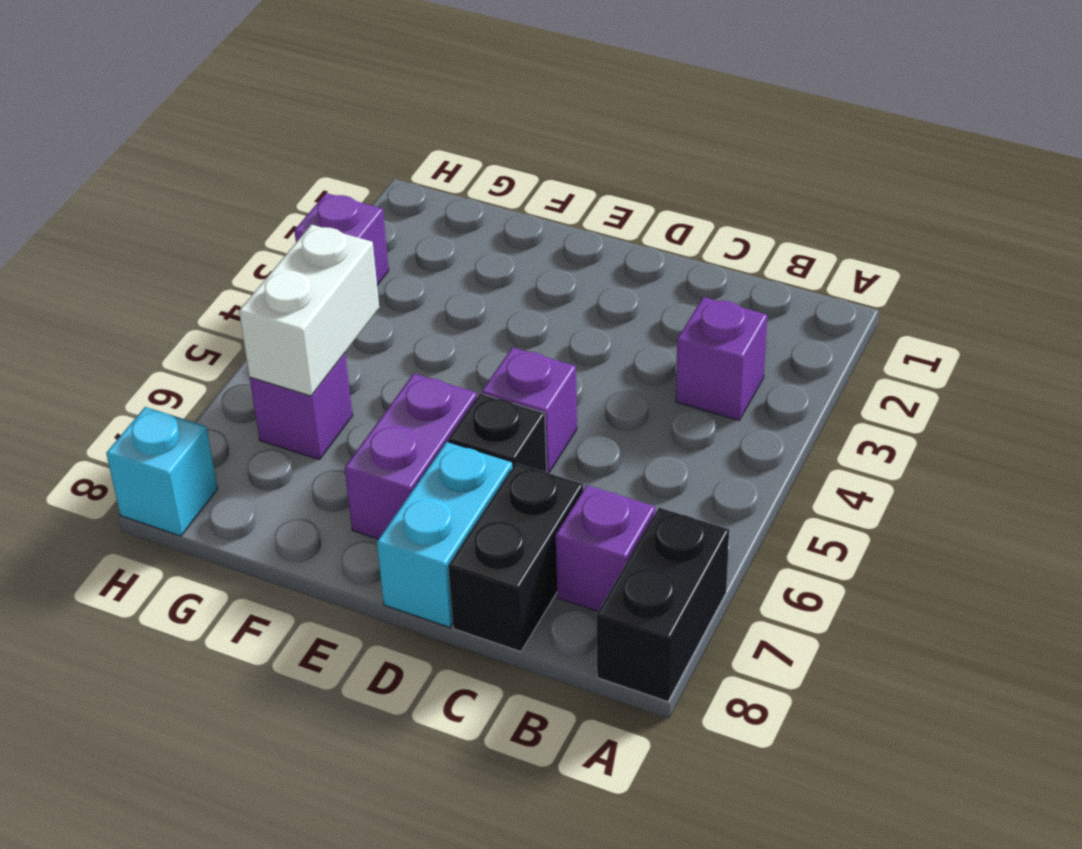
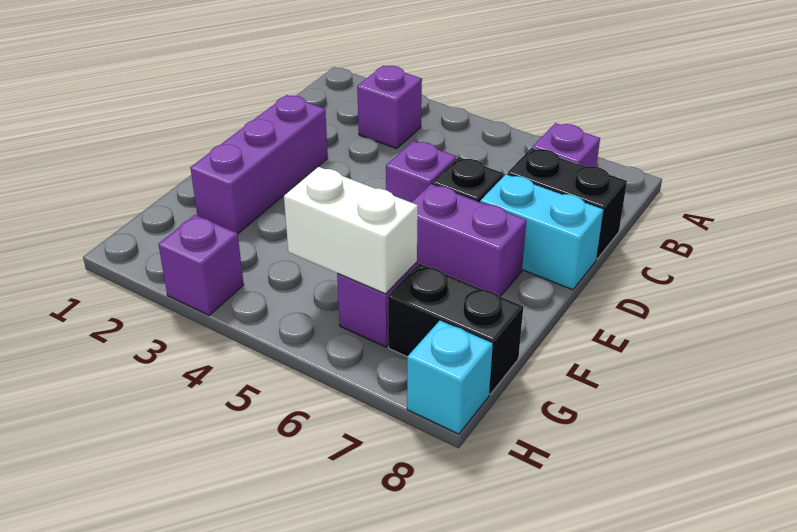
black brick A7:A8 level 1 -> black brick G7:G8 level 1
none -> purple brick D2:F2 level 1

